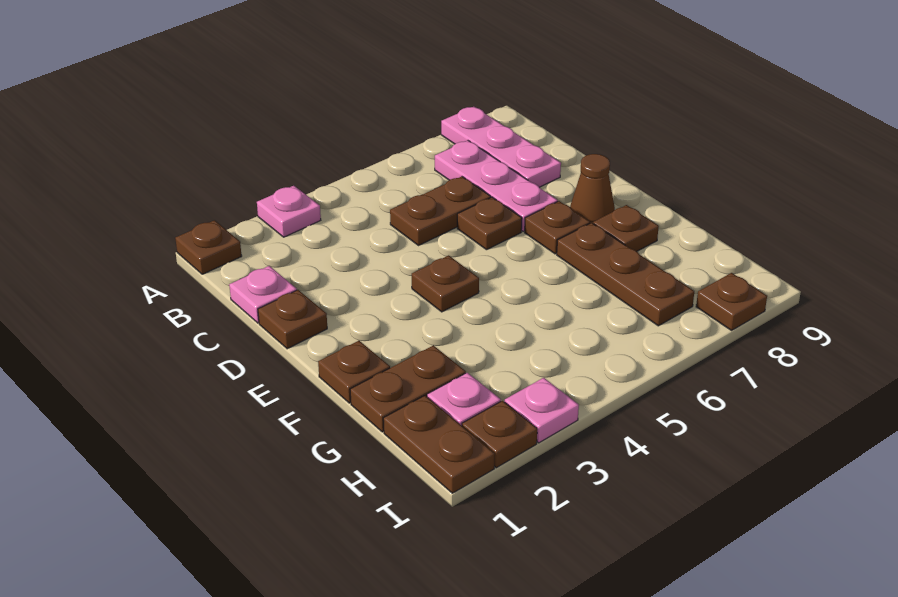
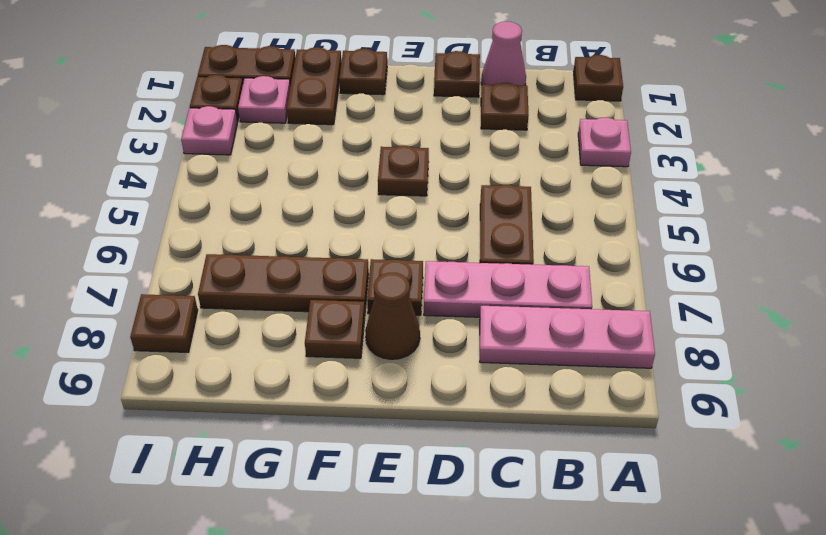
pink plate C1 level 1 -> pink cone C1 level 1
brown plate D6 level 1 -> brown plate C2 level 1

